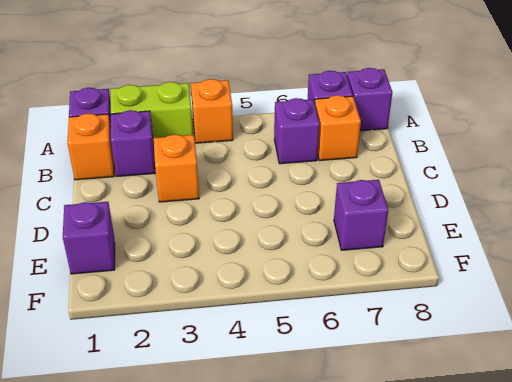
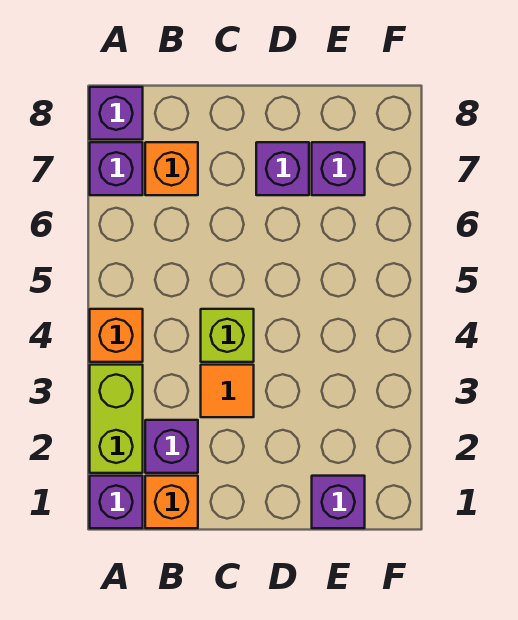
purple brick B6 level 1 -> purple brick D7 level 1
orange brick C3 level 1 -> orange tile C3 level 1
none -> lime brick C4 level 1

